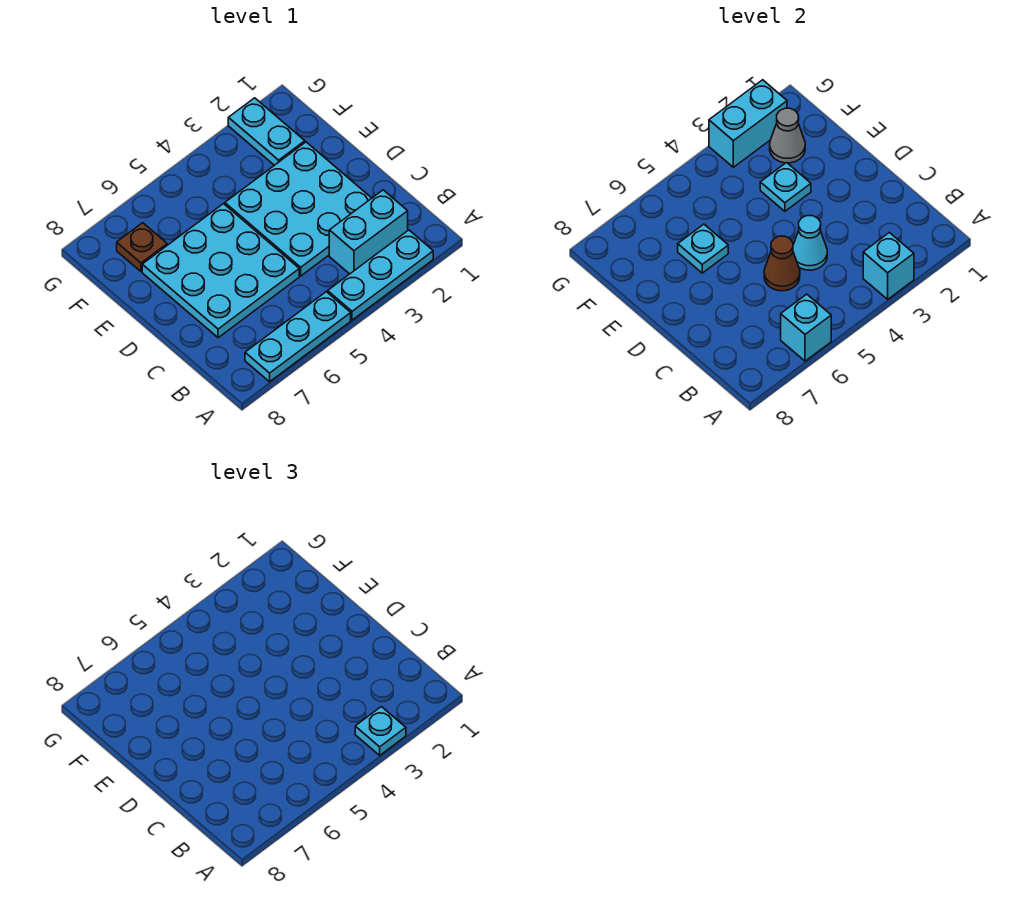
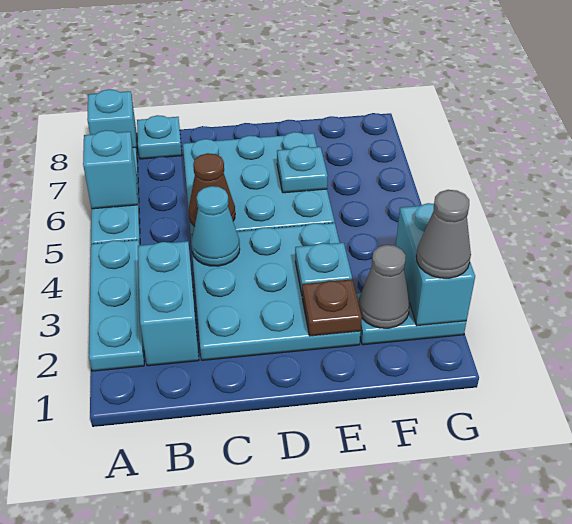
cyan brick A3 level 2 -> cyan brick A8 level 1
cyan plate A3 level 3 -> cyan plate B8 level 1
brown plate F7 level 1 -> brown plate E2 level 2
none -> grey cone G2 level 3

